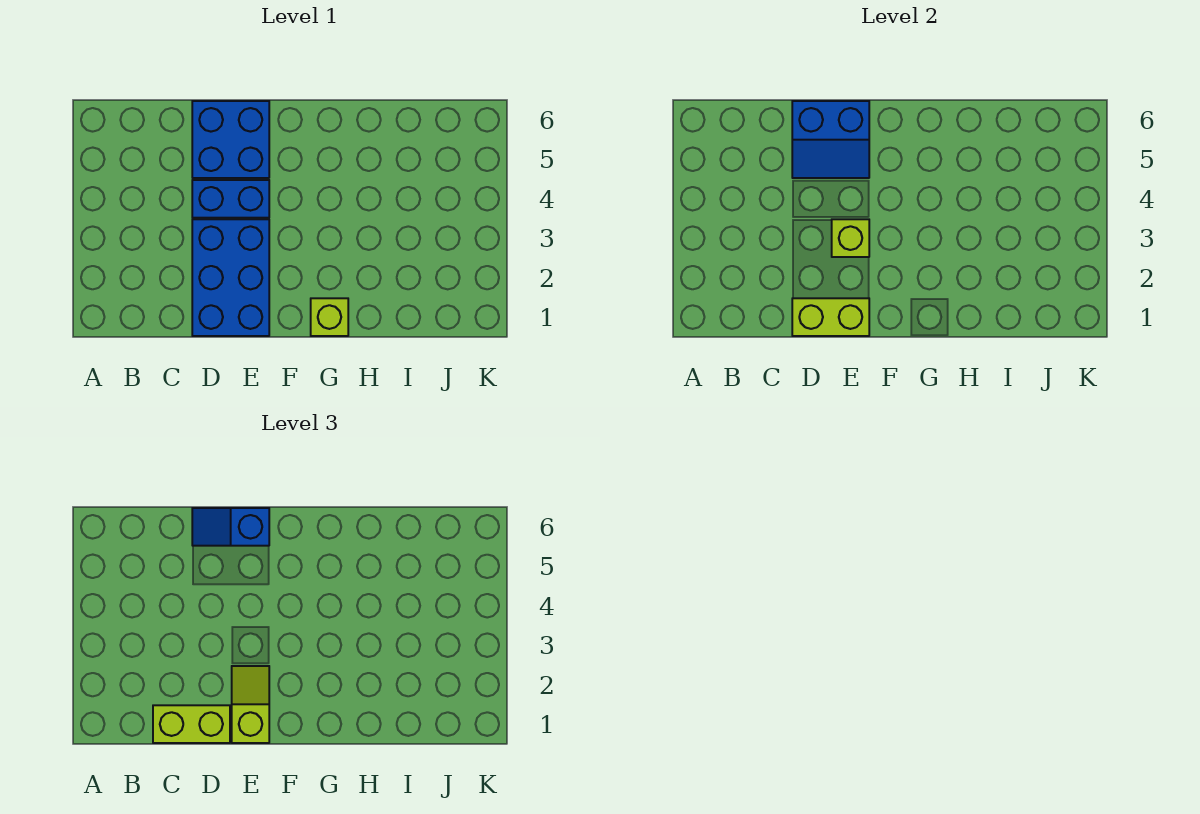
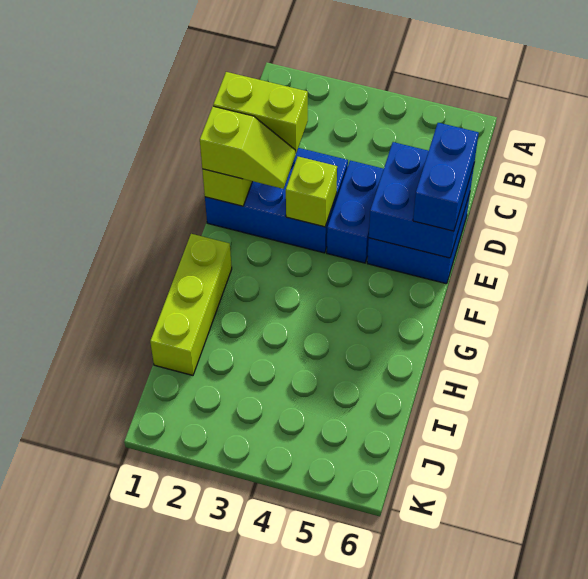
lime brick C1:D1 level 3 -> lime brick D1:D2 level 3
blue slope D5:E6 level 2 top 6 -> blue brick D5:E6 level 2
blue slope D6:E6 level 3 top E -> blue brick D6:E6 level 3
lime brick G1 level 1 -> lime brick G1:I1 level 1

